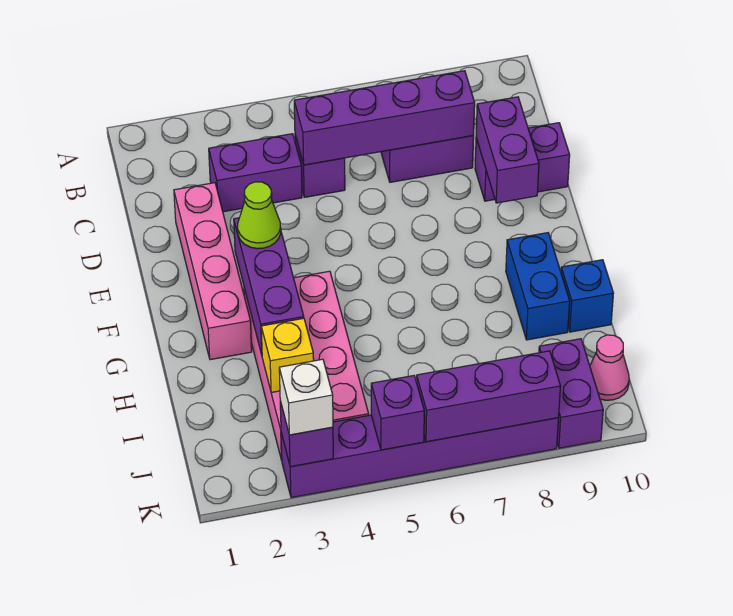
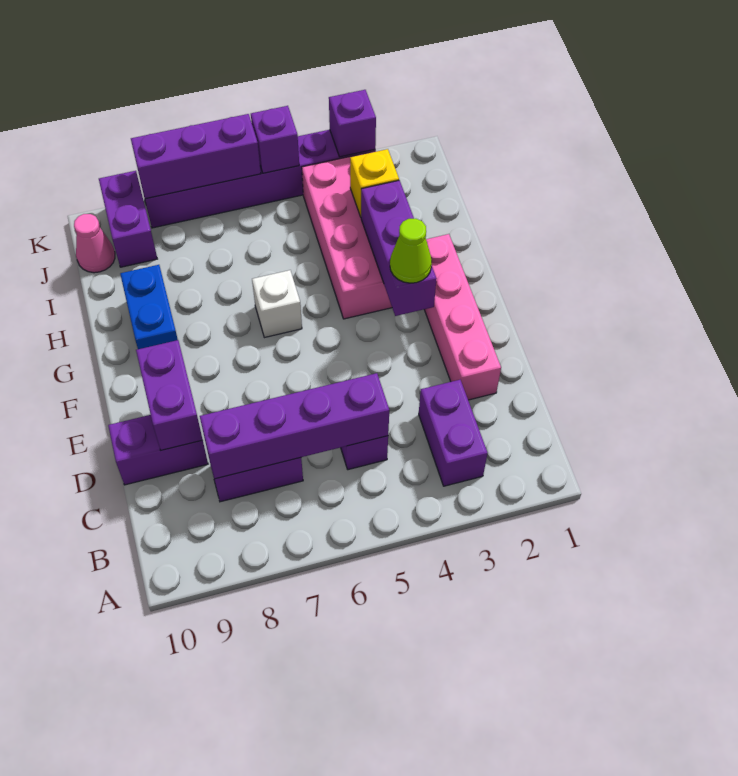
purple brick C3:C4 level 1 -> purple brick B3:C3 level 1
blue brick H10 level 1 -> none
white brick K3 level 3 -> white brick G6 level 1

